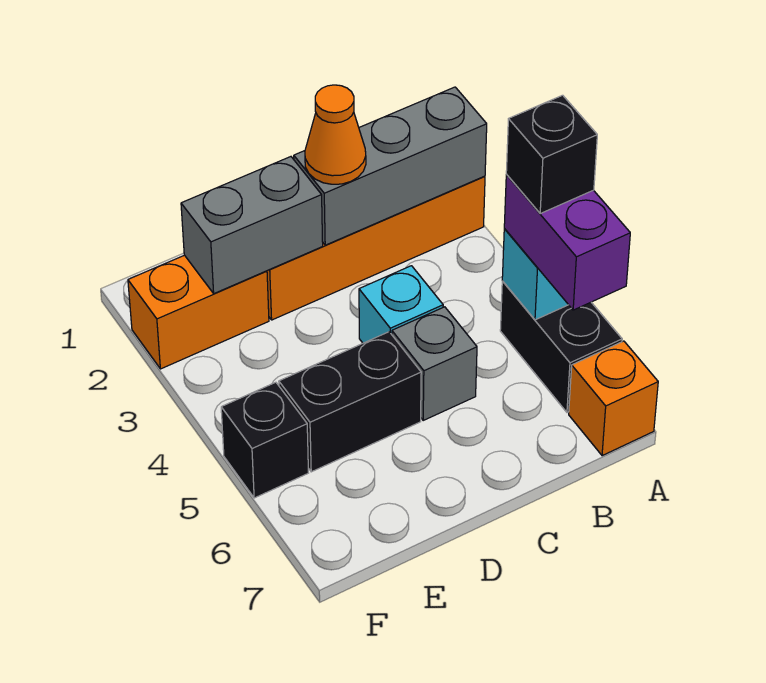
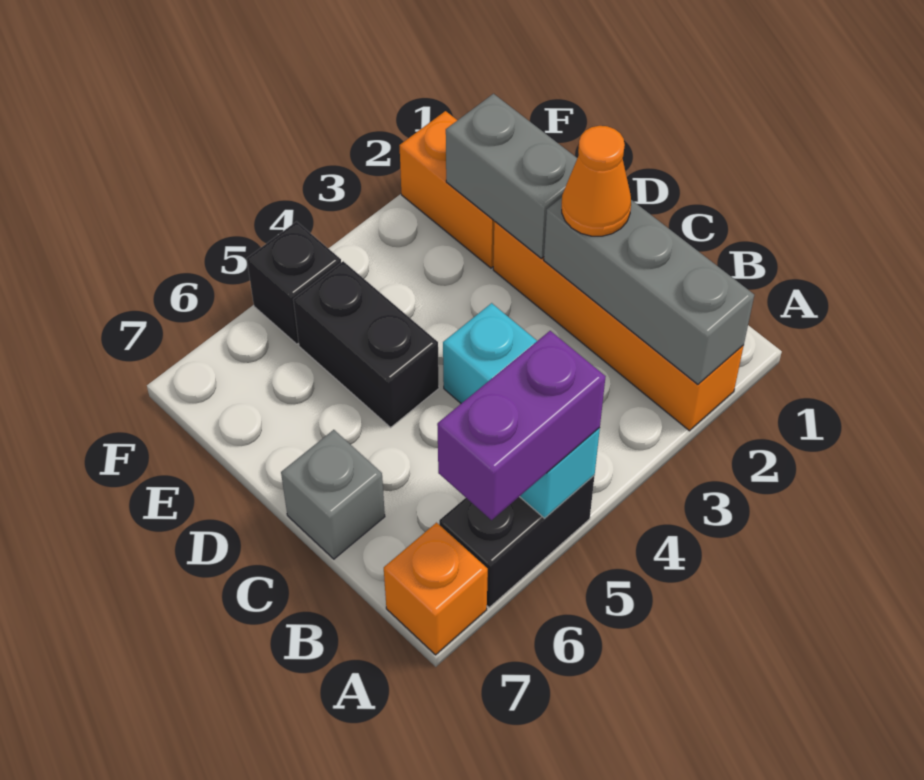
black brick A5 level 4 -> none
grey brick C5 level 1 -> grey brick C7 level 1

